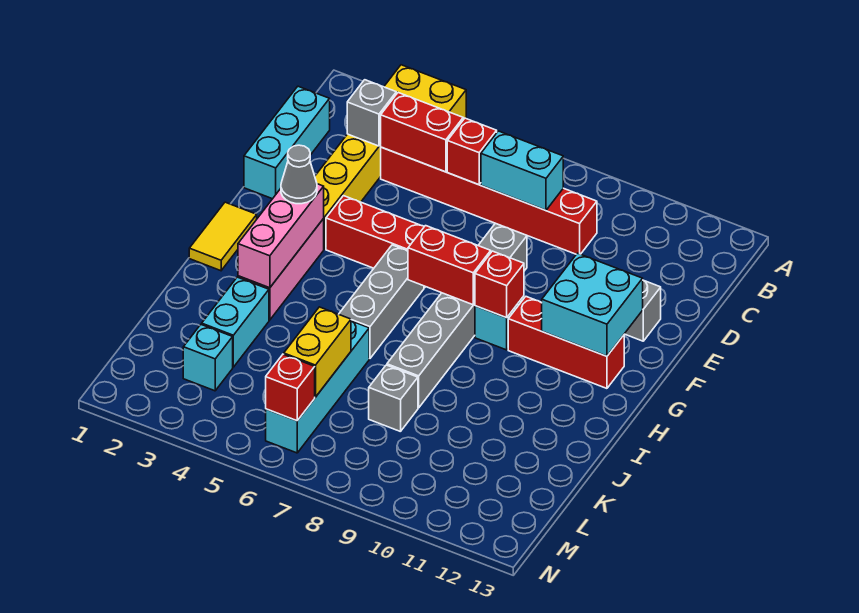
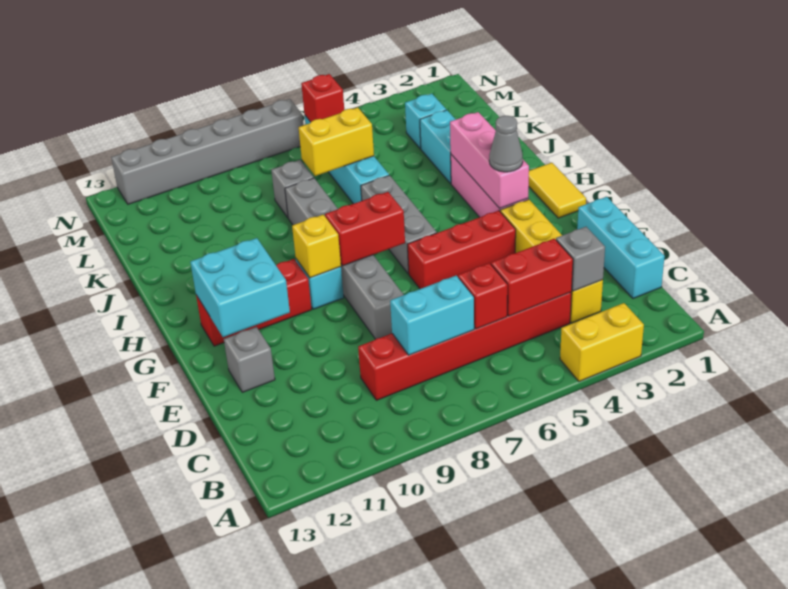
red brick G9 level 2 -> yellow brick G9 level 2
yellow brick K6:L6 level 2 -> yellow brick K6:K7 level 2
none -> grey brick N7:N12 level 1

